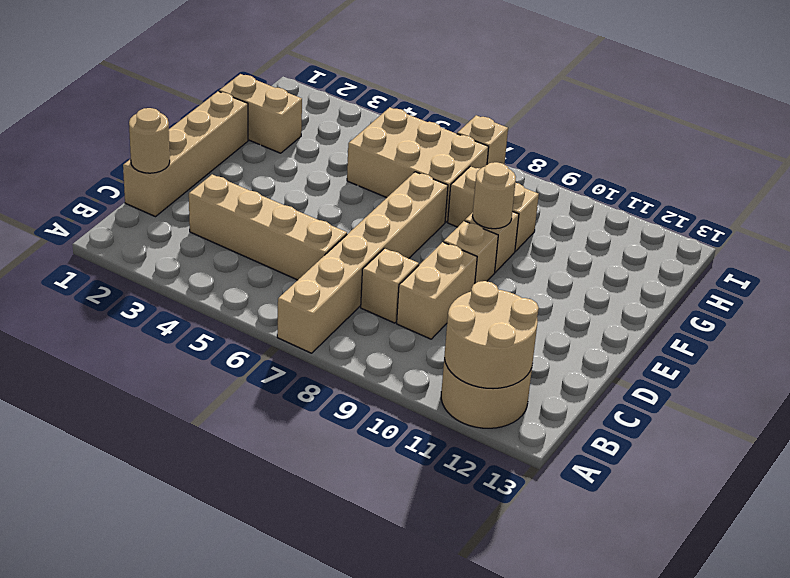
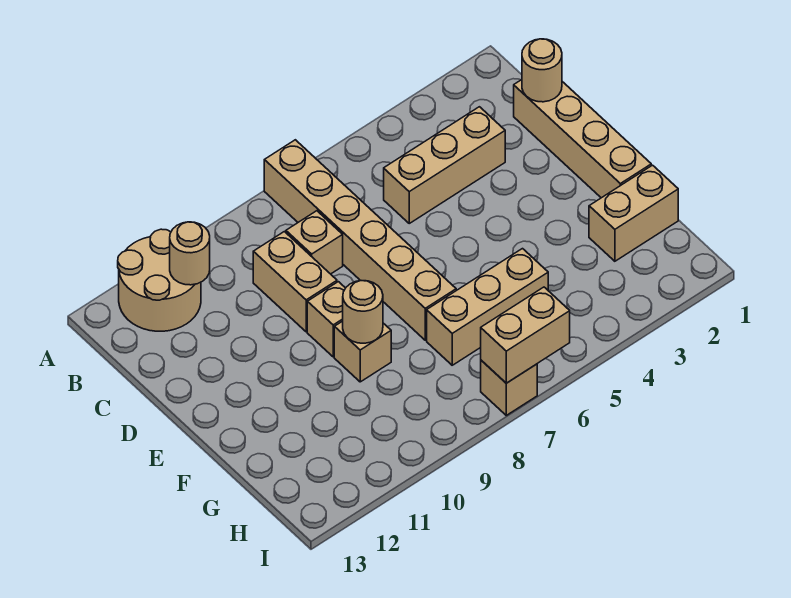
tan round brick A11:B12 level 2 -> tan round brick B11 level 2
tan brick C3:C6 level 1 -> tan brick C3:C5 level 1
tan brick G5:H7 level 1 -> tan brick G5:G7 level 1
tan brick G8:G9 level 1 -> tan brick I6:I7 level 2

